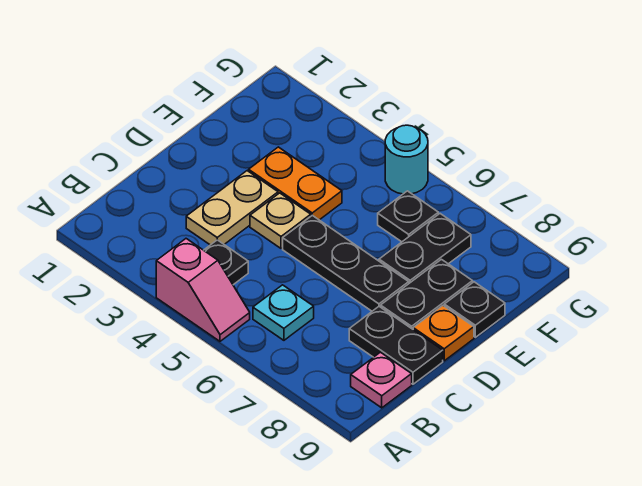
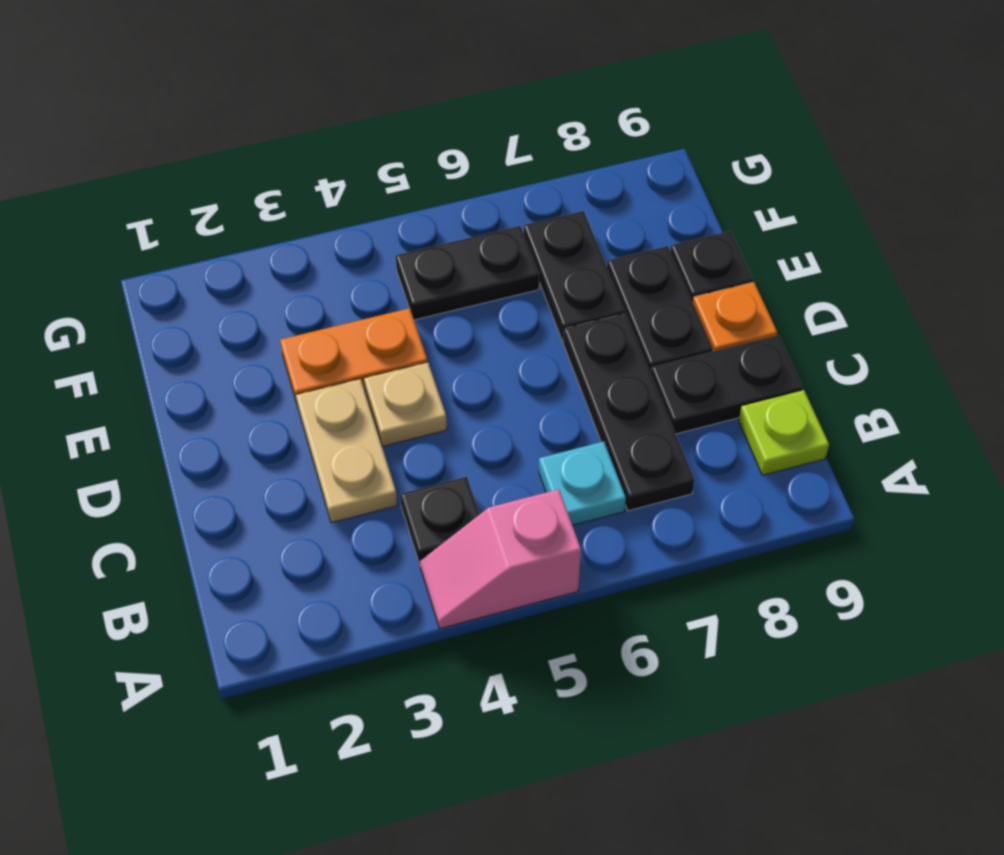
pink slope A4:A5 level 1 top 4 -> pink slope A4:A5 level 1 top 5
pink plate B9 level 1 -> lime plate B9 level 1
black plate D5:D7 level 1 -> black plate B7:D7 level 1
black plate F6 level 1 -> black plate F5:F6 level 1
cyan round brick G5 level 1 -> none

